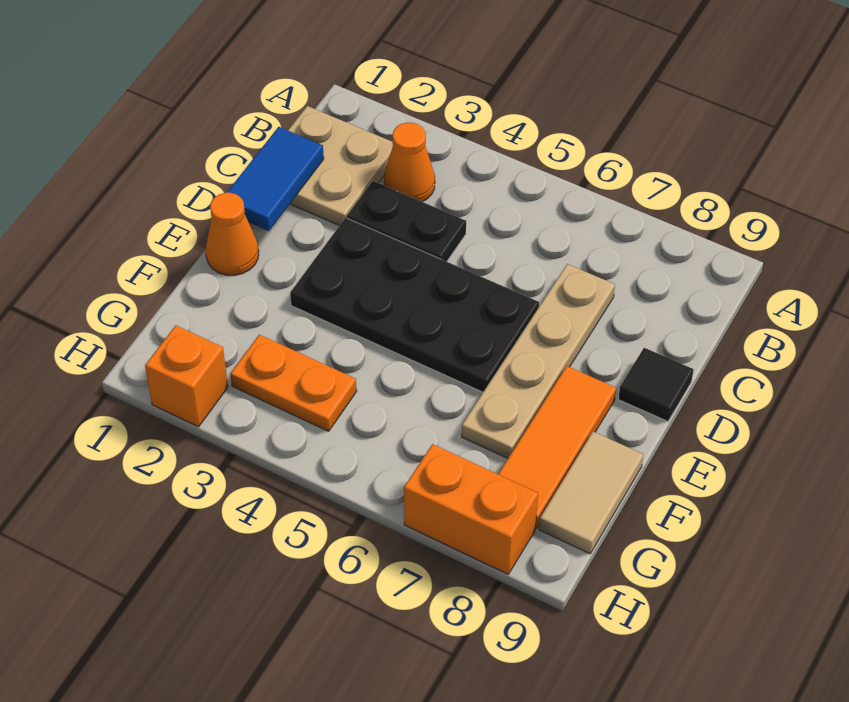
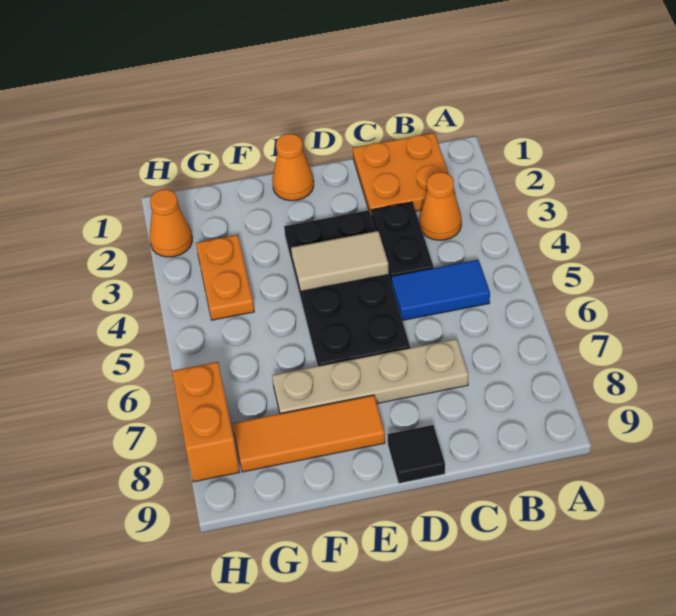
tan plate B1:C2 level 1 -> orange plate B1:C2 level 1
blue tile C1:D1 level 2 -> blue tile B5:C5 level 1
tan tile F9:G9 level 1 -> tan tile D4:E4 level 2
orange brick H2 level 1 -> orange cone H2 level 1

